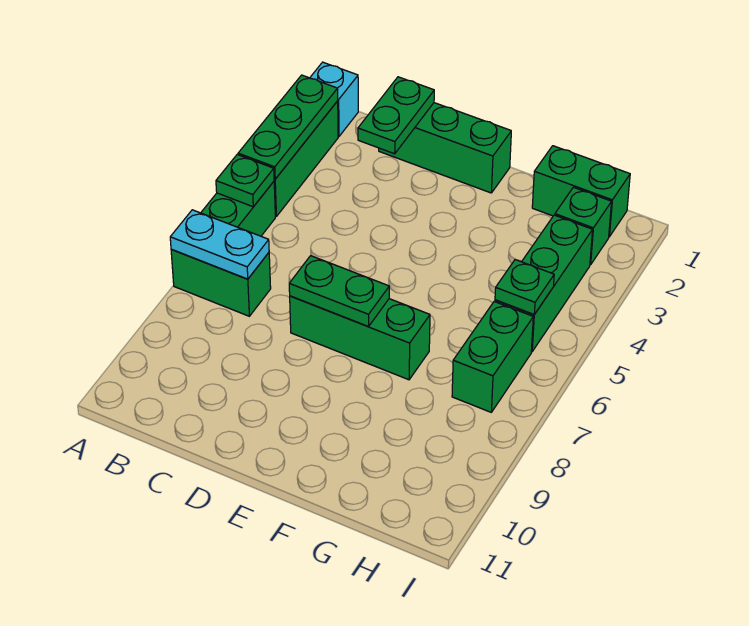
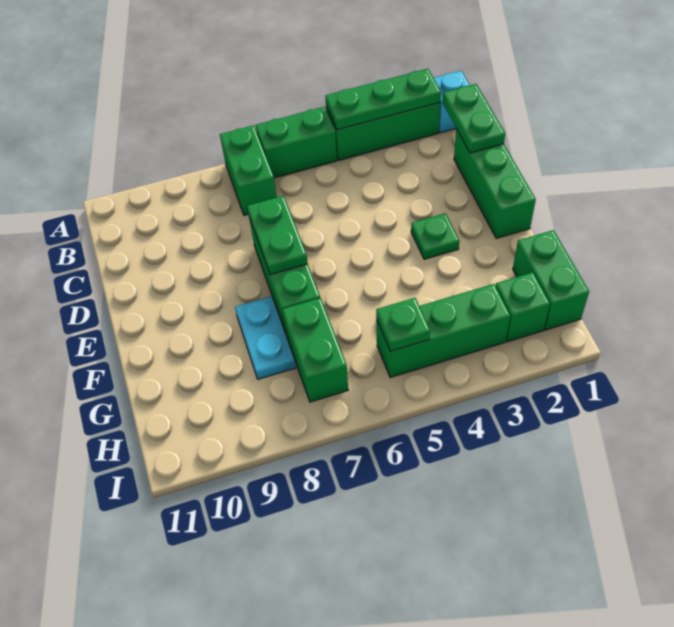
green plate A5 level 2 -> green plate E3 level 1
cyan plate A7:B7 level 2 -> cyan plate F8:G8 level 1
green plate C1:C2 level 2 -> green plate B1:C1 level 2
green brick H6:H7 level 1 -> green brick G7:H7 level 1

